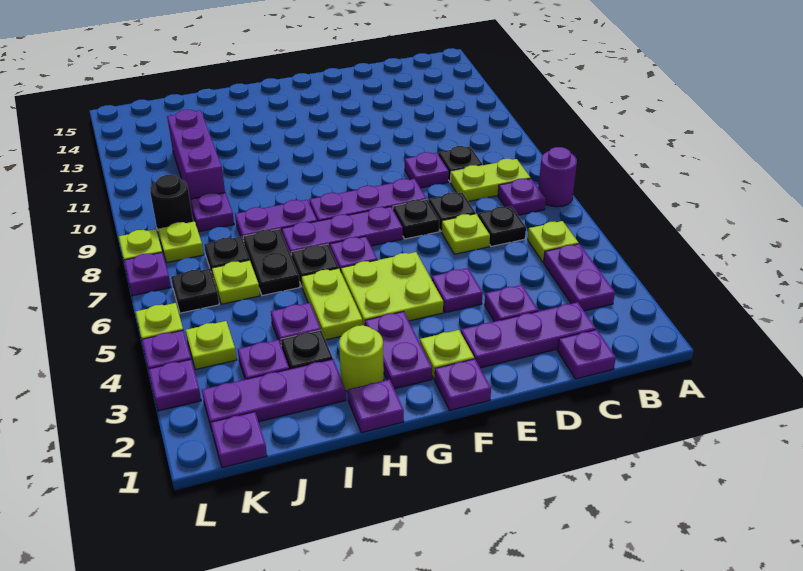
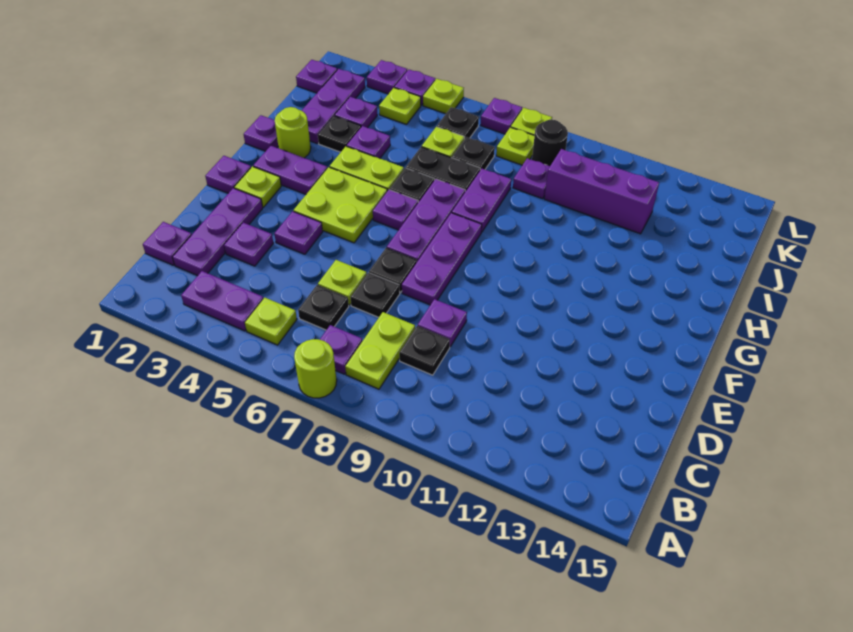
purple round brick A7 level 1 -> lime round brick A7 level 1

